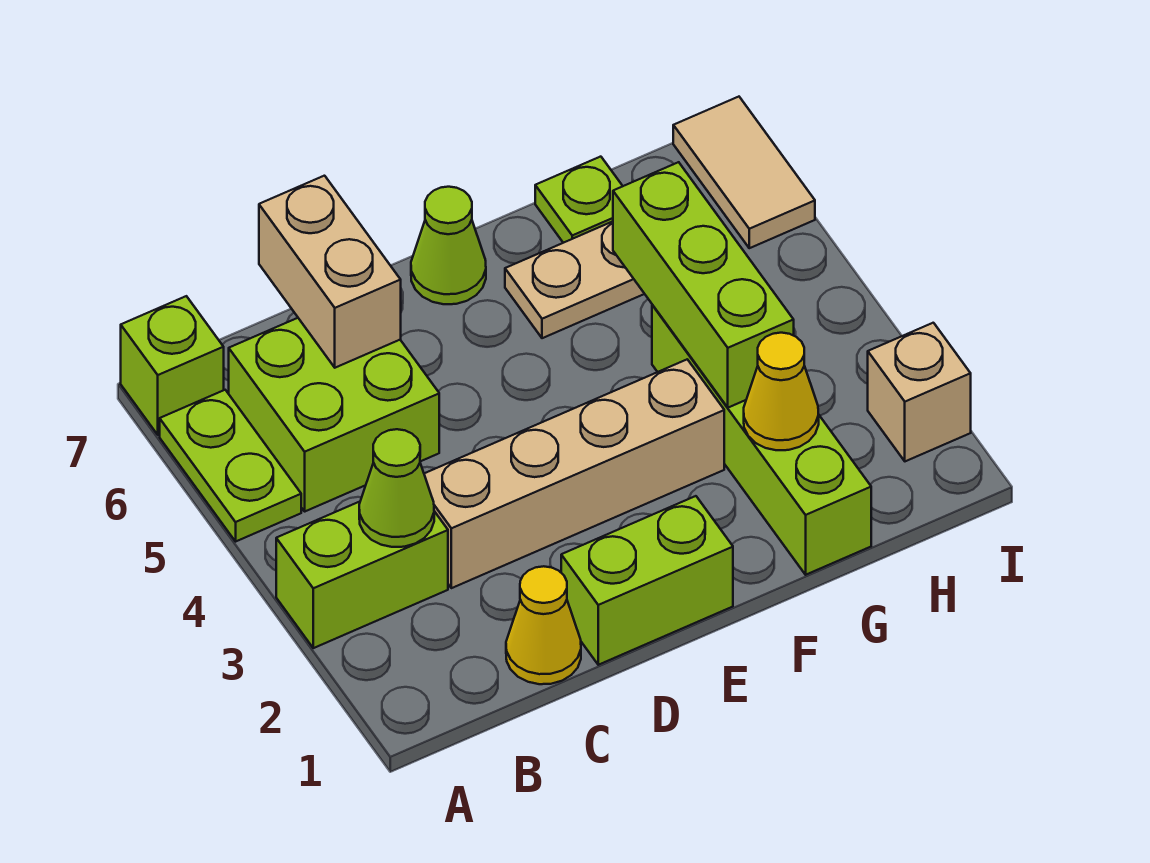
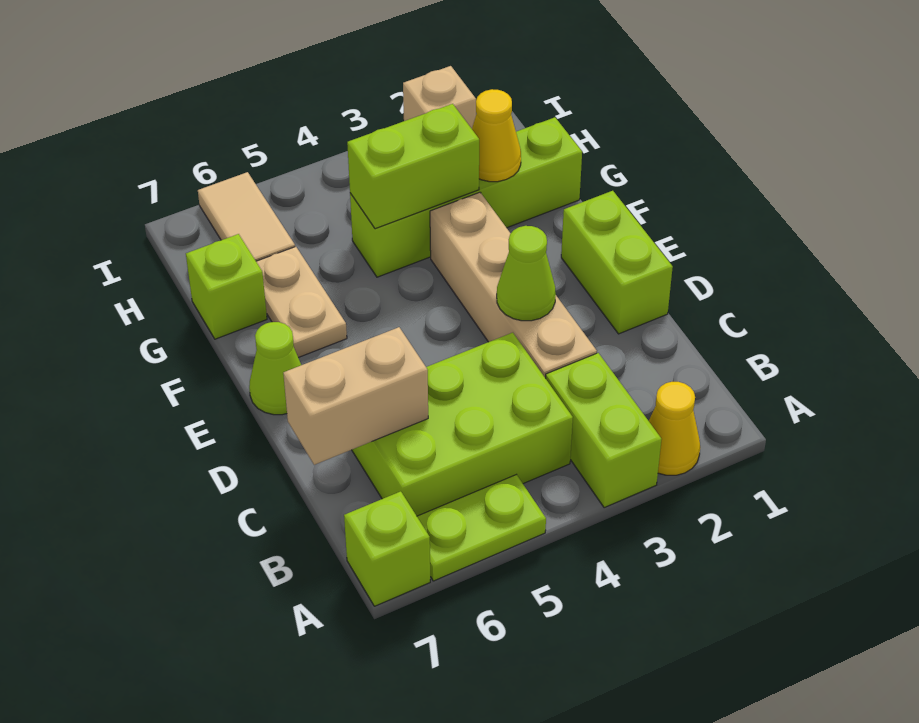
lime cone B3 level 2 -> lime cone D3 level 2
lime brick B5:C6 level 1 -> lime brick B4:C6 level 1
yellow cone C1 level 1 -> yellow cone A2 level 1
lime brick G3:G5 level 2 -> lime brick G3:G4 level 2
lime plate G7 level 1 -> lime brick G7 level 1
tan tile I6:I7 level 1 -> tan tile H6:I6 level 1

